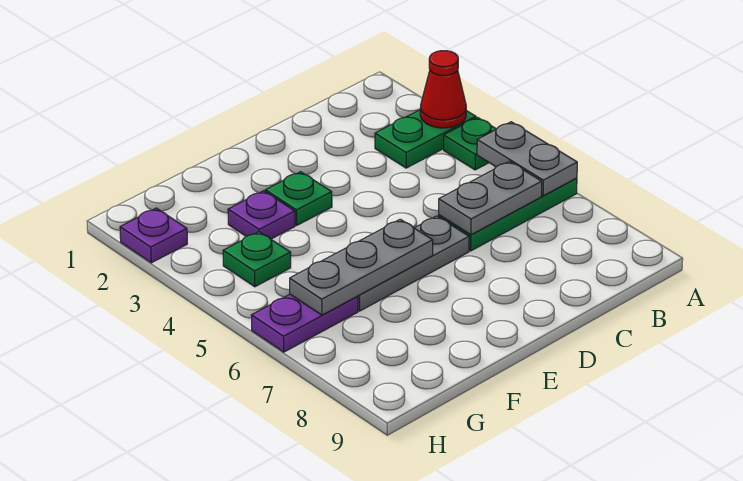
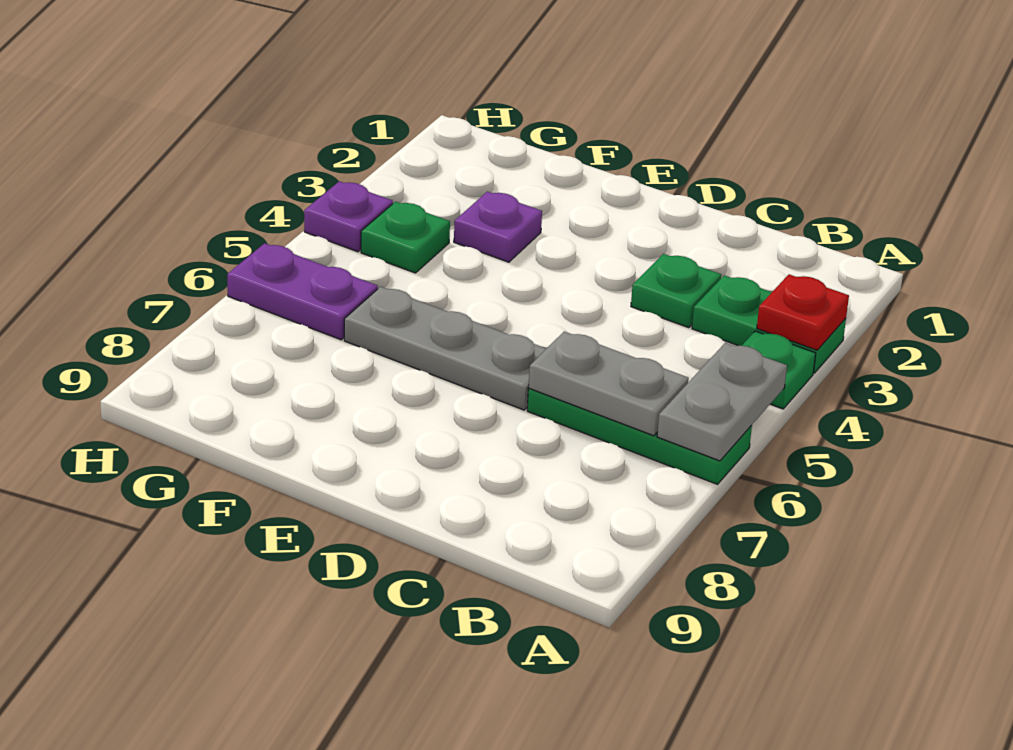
red cone A3 level 2 -> red plate A3 level 2
green plate E3 level 1 -> green plate C3 level 1
grey plate E6:G6 level 2 -> none
purple plate H2 level 1 -> purple plate H4 level 1

